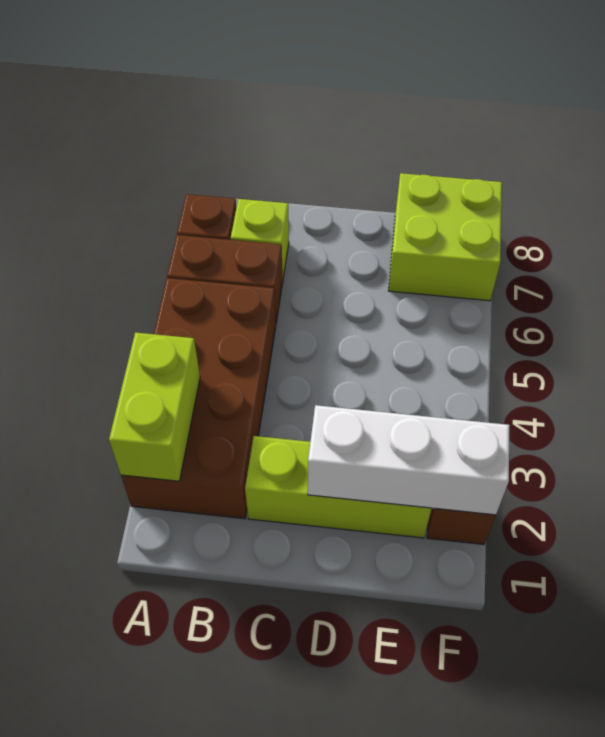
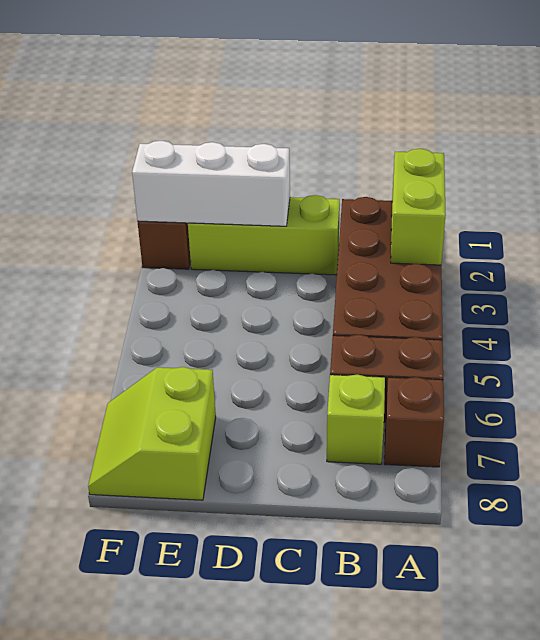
lime brick E7:F8 level 1 -> lime slope E7:F8 level 1 top E

